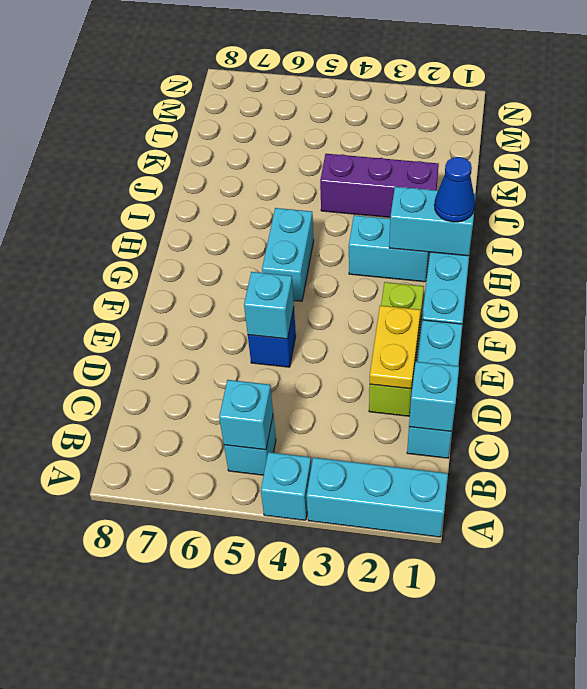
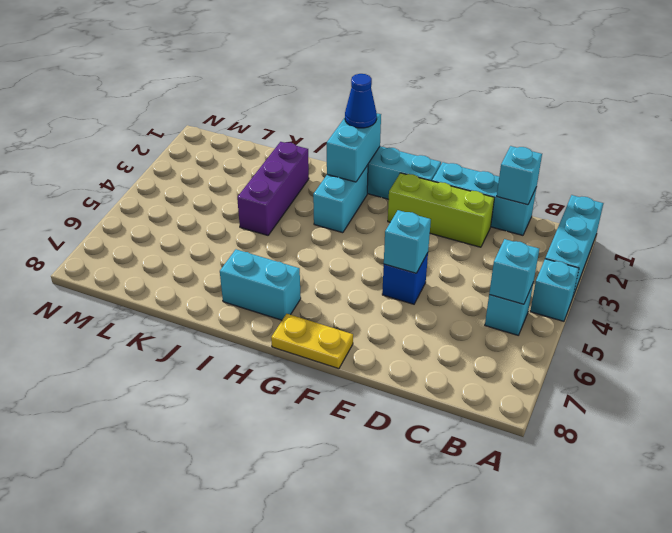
yellow plate D2:E2 level 2 -> yellow plate F8:G8 level 1
cyan brick G5:H5 level 1 -> cyan brick H7:I7 level 1

